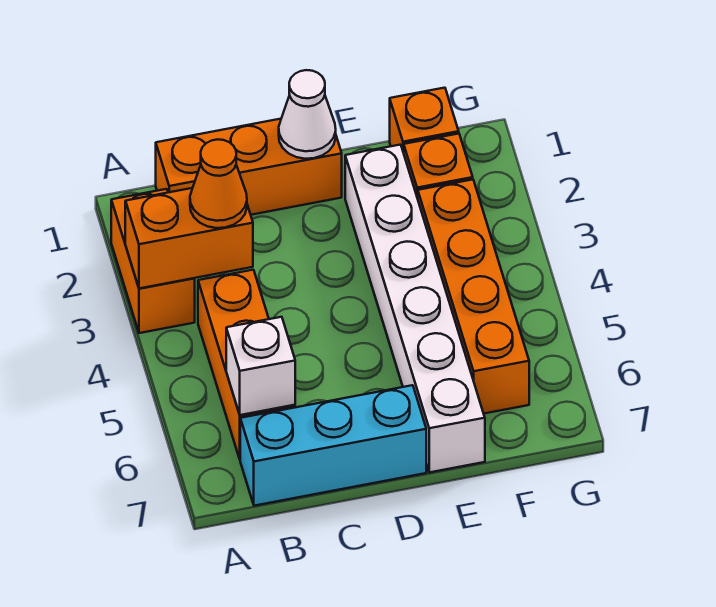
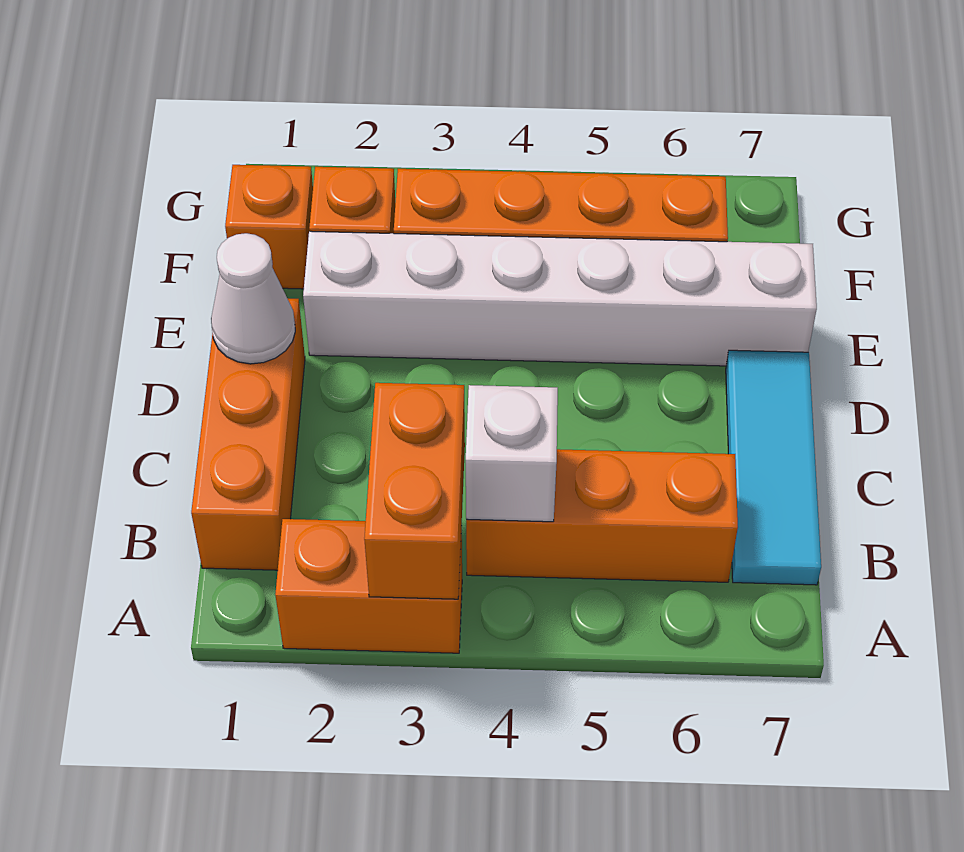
orange cone B3 level 3 -> none
white brick B6 level 2 -> white brick B4 level 2
cyan brick B7:D7 level 1 -> cyan tile B7:D7 level 1

